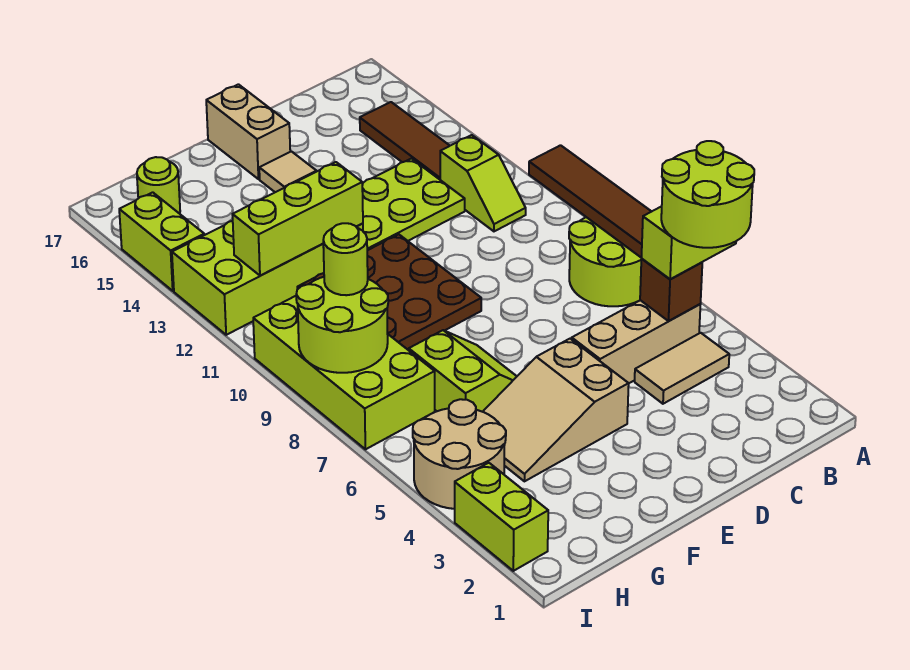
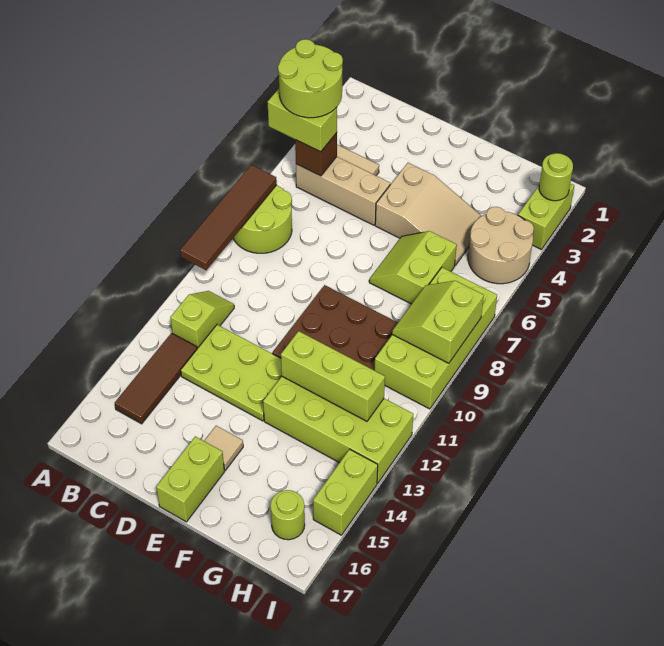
tan brick E16:E17 level 1 -> lime brick E16:E17 level 1
lime round brick H8:I9 level 2 -> lime slope H8:I9 level 2 top I
lime round brick H9 level 3 -> lime round brick I2 level 2

